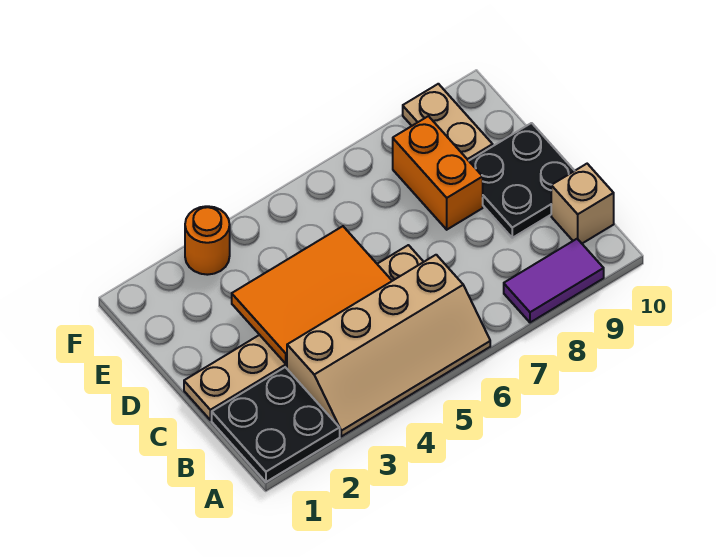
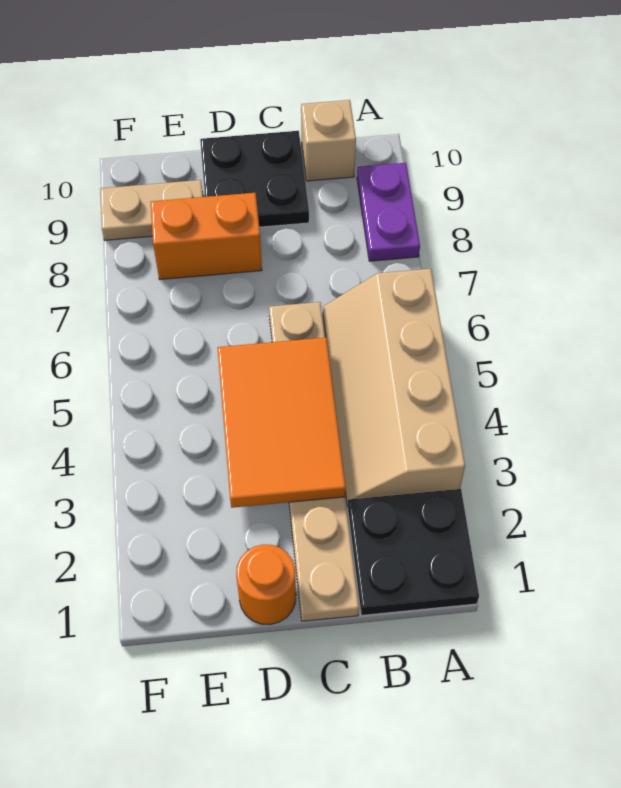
tan slope A3:B6 level 1 top B -> tan slope A3:B6 level 1 top A
purple tile A8:A9 level 1 -> purple plate A8:A9 level 1
orange round brick F3 level 1 -> orange round brick D1 level 1

